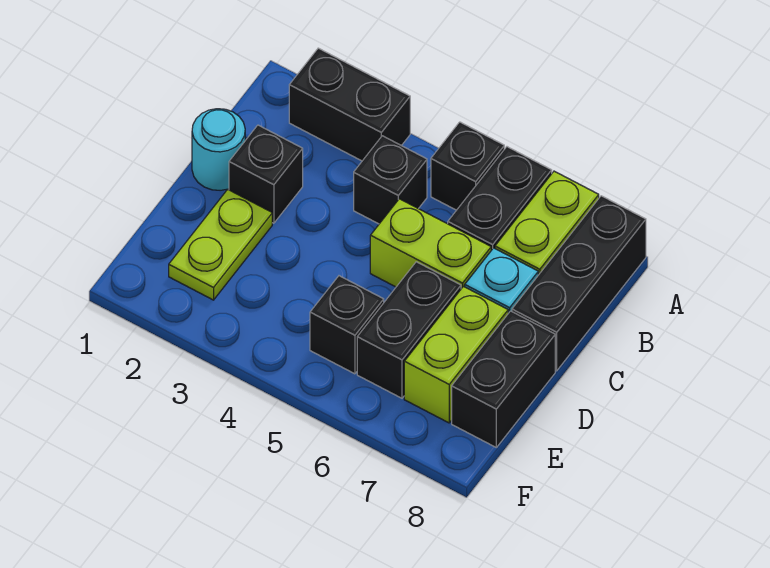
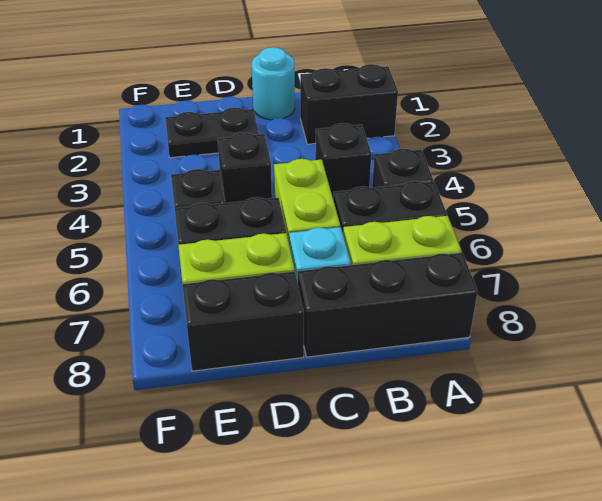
black brick A2:A3 level 1 -> black brick A2:B2 level 1
black brick C2 level 1 -> black brick D4 level 1
lime plate D2:E2 level 1 -> black plate D2:E2 level 1

